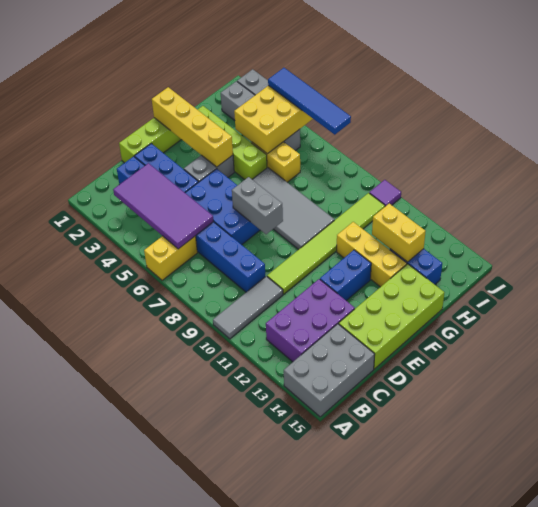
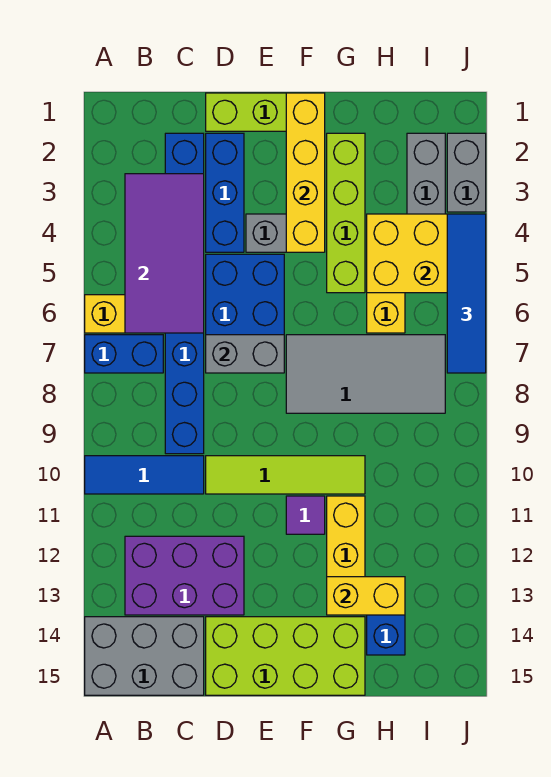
grey tile A10:C10 level 1 -> blue tile A10:C10 level 1
lime tile D10:I10 level 1 -> lime tile D10:G10 level 1
grey brick E7:E8 level 2 -> grey brick D7:E7 level 2
blue brick E12:F12 level 1 -> blue brick A7:B7 level 1
grey tile F6:G9 level 1 -> grey tile F7:I8 level 1
yellow brick H12:H13 level 2 -> yellow brick G13:H13 level 2
purple tile J10 level 1 -> purple tile F11 level 1

